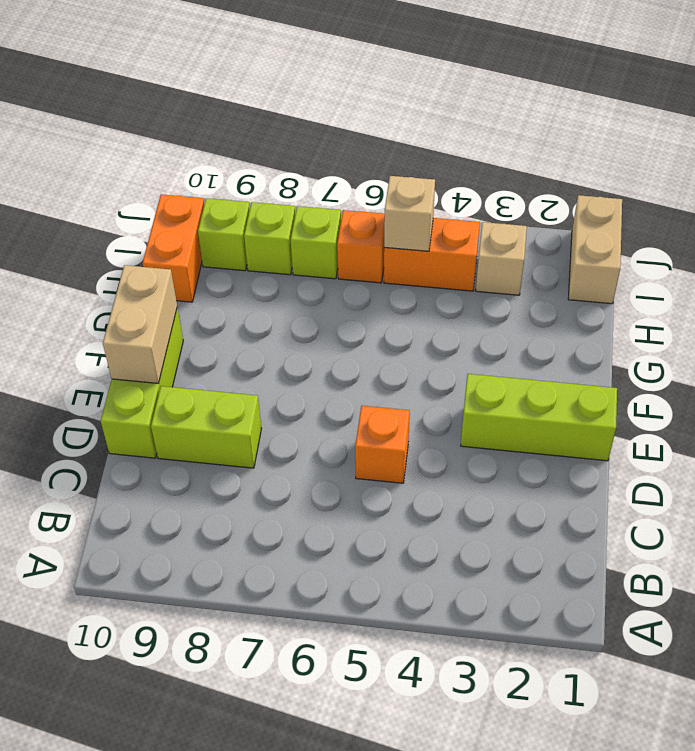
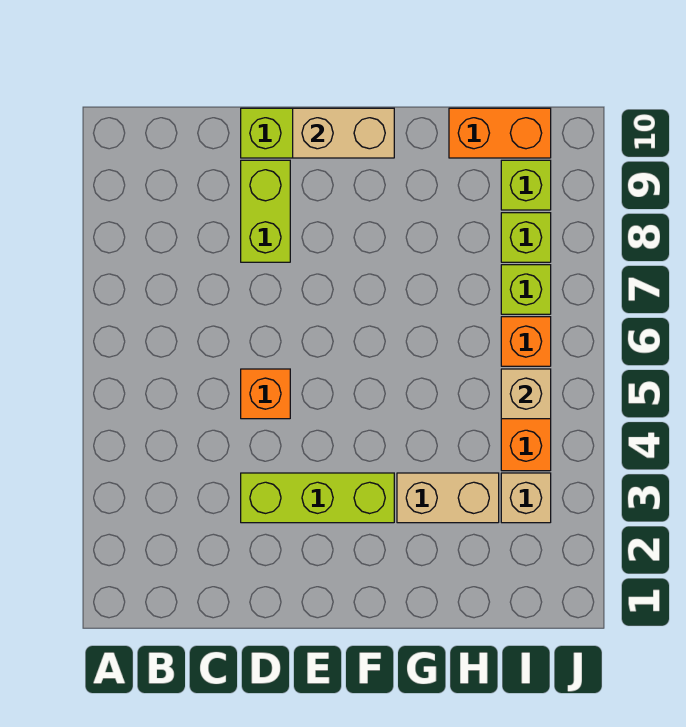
lime brick E1:E3 level 1 -> lime brick D3:F3 level 1
tan brick I1:J1 level 1 -> tan brick G3:H3 level 1

